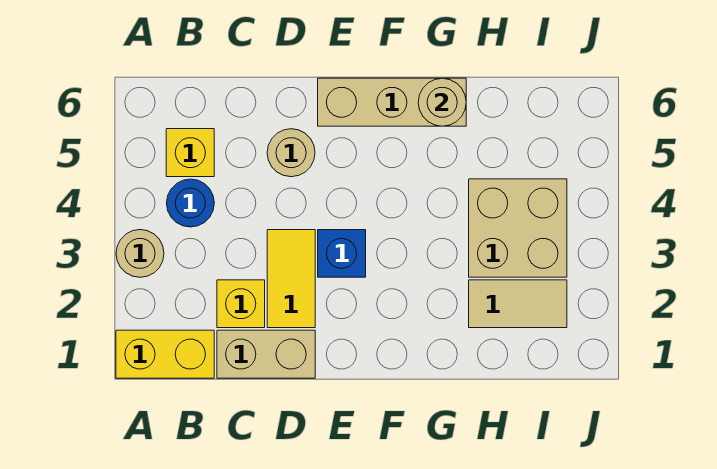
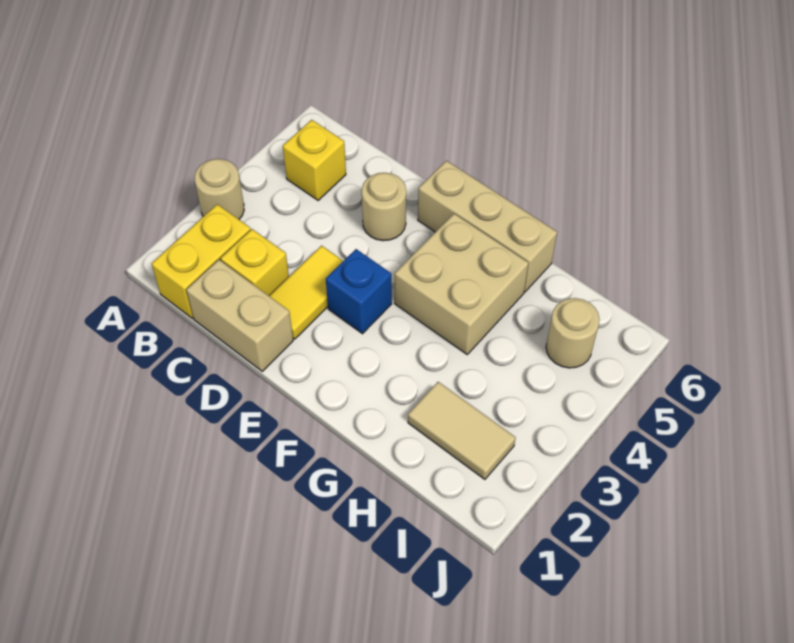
yellow brick A1:B1 level 1 -> yellow brick B1:B2 level 1
blue round brick B4 level 1 -> none
tan round brick G6 level 2 -> tan round brick I5 level 1
tan brick H3:I4 level 1 -> tan brick F4:G5 level 1

